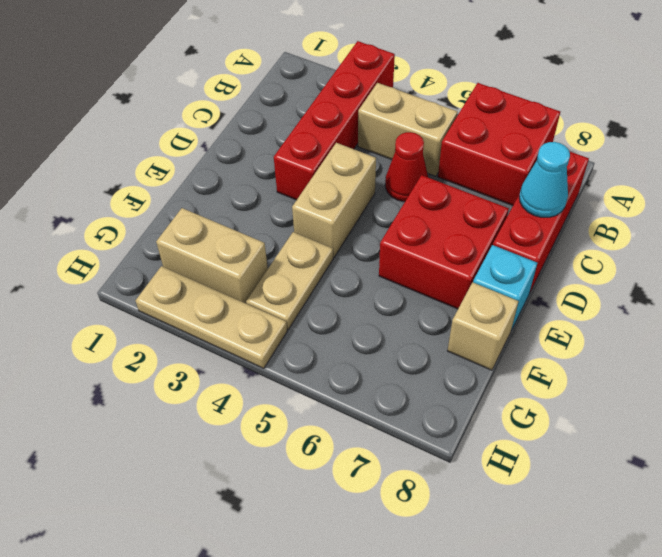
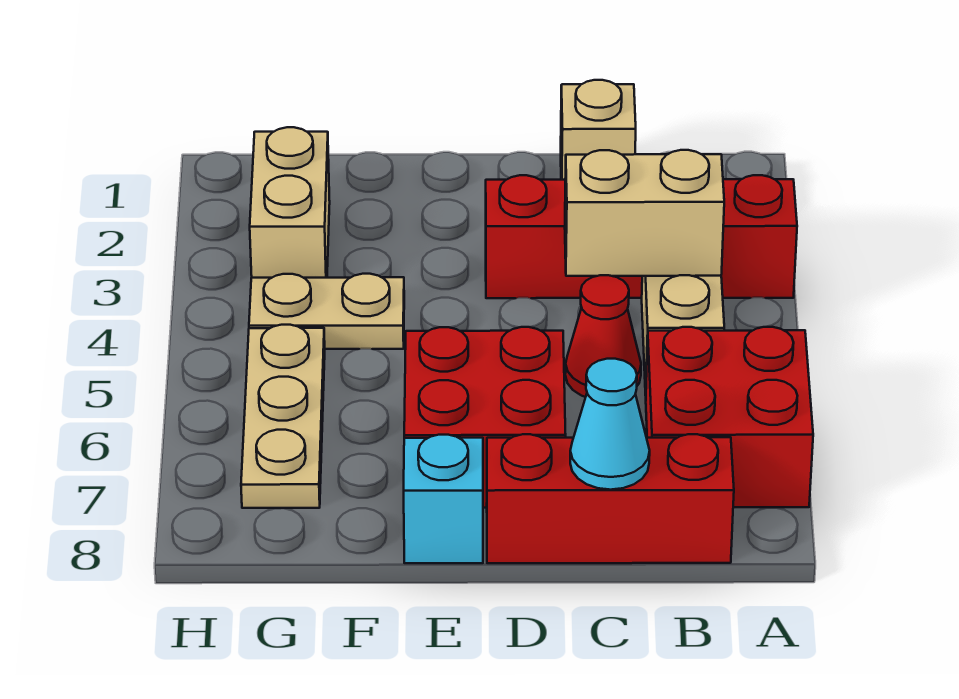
tan brick D4:E4 level 1 -> tan brick B4:C4 level 2
tan brick F8 level 1 -> tan brick C1 level 1
tan plate H2:H4 level 1 -> tan plate G5:G7 level 1

